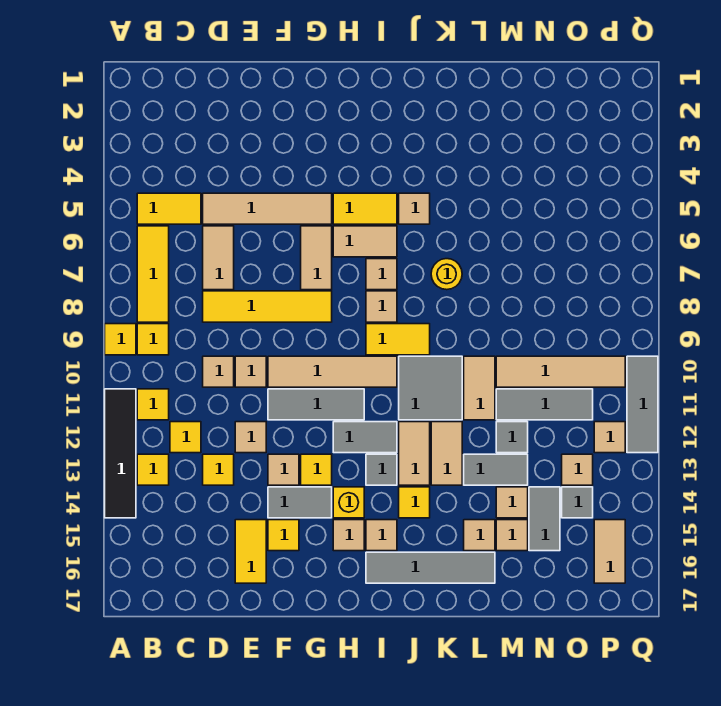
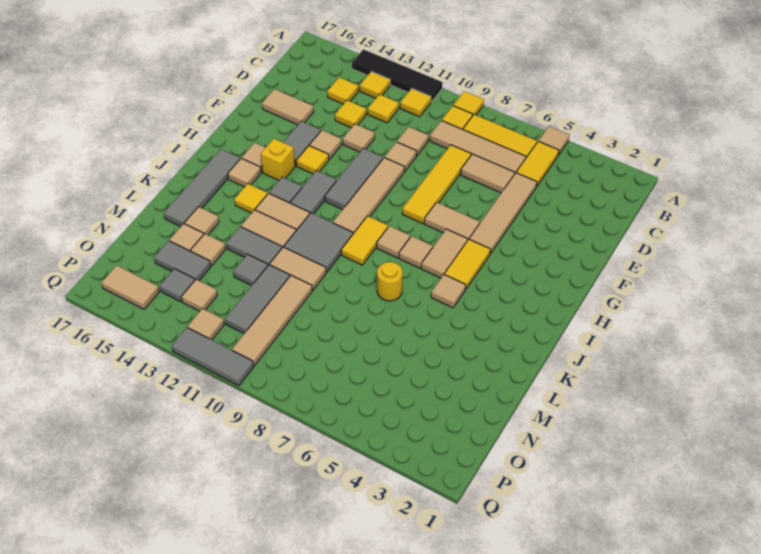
none -> tan tile A5 level 1
none -> tan tile C6:C9 level 1
yellow tile E15:E16 level 1 -> tan tile E15:E16 level 1
yellow tile F15 level 1 -> yellow tile C14 level 1
grey tile L13:M13 level 1 -> grey tile L12:L13 level 1

